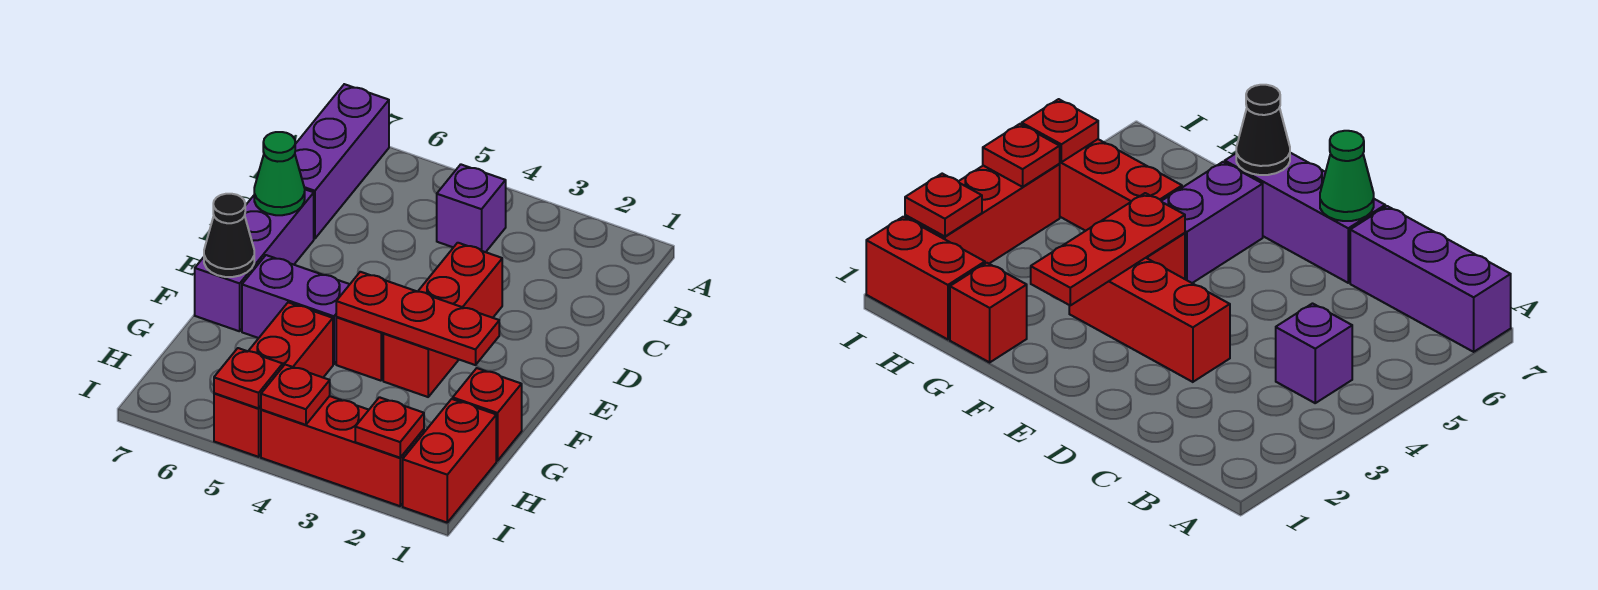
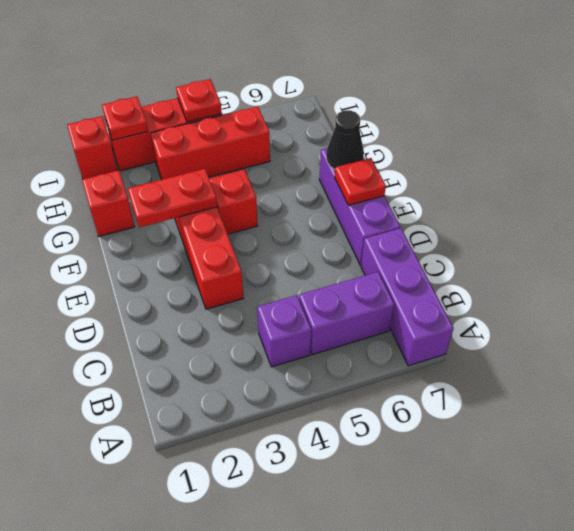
green cone D7 level 2 -> none
red plate F2:F4 level 2 -> red plate F2:F3 level 2
purple brick F5:F6 level 1 -> purple brick B5:B6 level 1
red brick G5:I5 level 1 -> red brick H3:H5 level 1
red brick H1:I1 level 1 -> red brick I1 level 1
red plate I5 level 2 -> red plate E7 level 2

